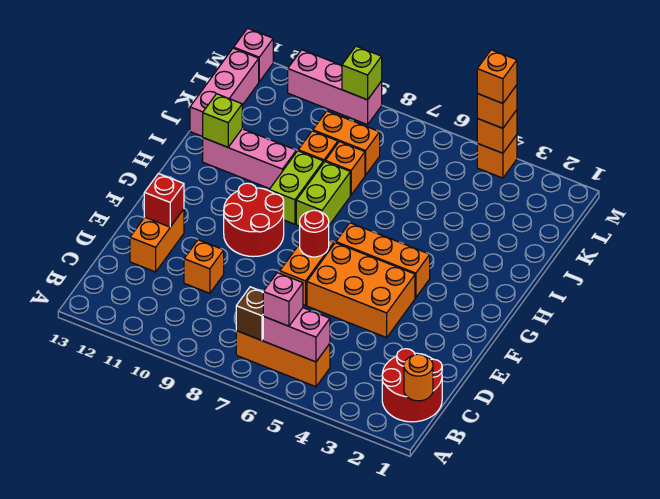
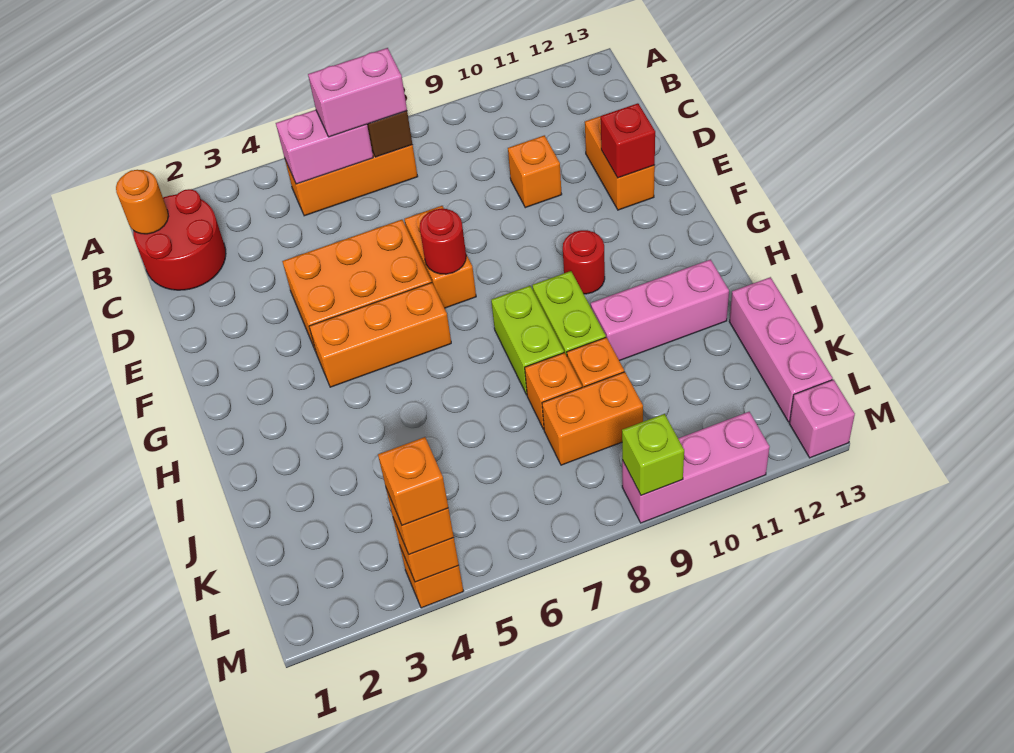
pink brick B6 level 3 -> pink brick B6:B7 level 3
red round brick F9:G10 level 1 -> red round brick G10 level 1
lime brick I12 level 2 -> none

